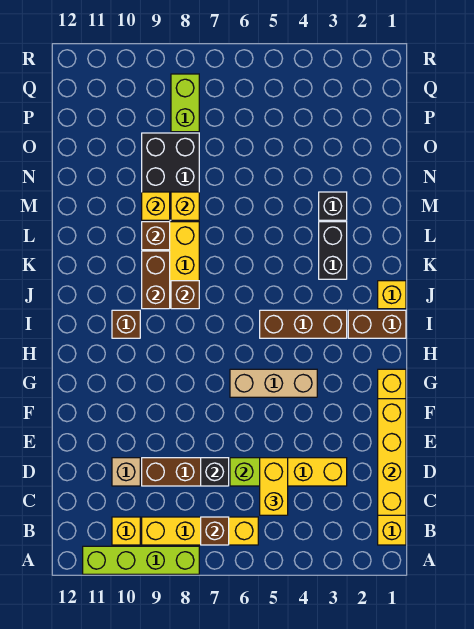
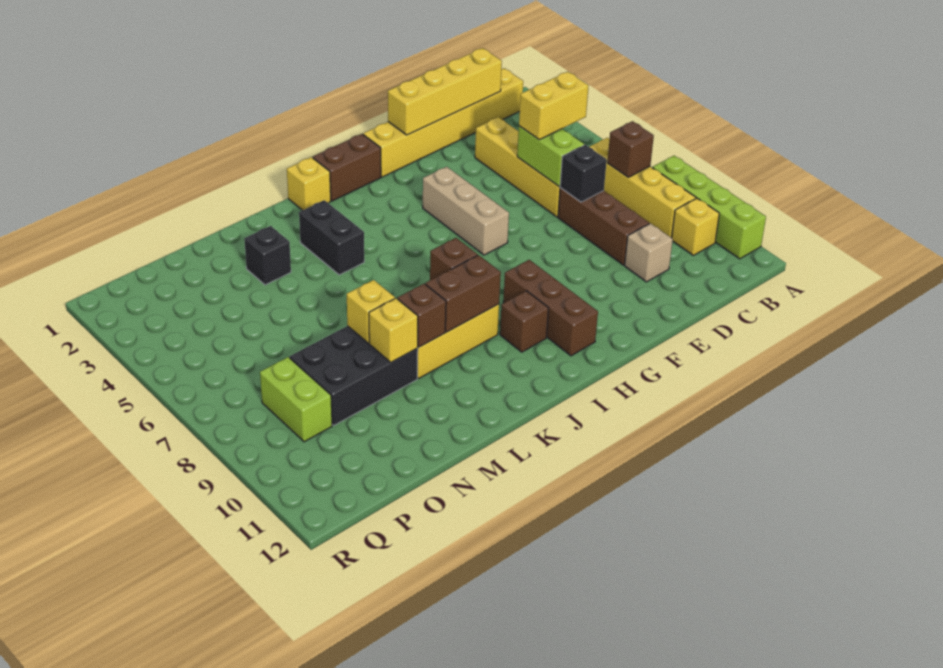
brown brick I1:I2 level 1 -> brown brick H1:I1 level 1
brown brick I3:I5 level 1 -> brown brick H9:H11 level 1
black brick K3:L3 level 1 -> black brick K3:K4 level 1
lime brick P8:Q8 level 1 -> lime brick P8:P9 level 1

